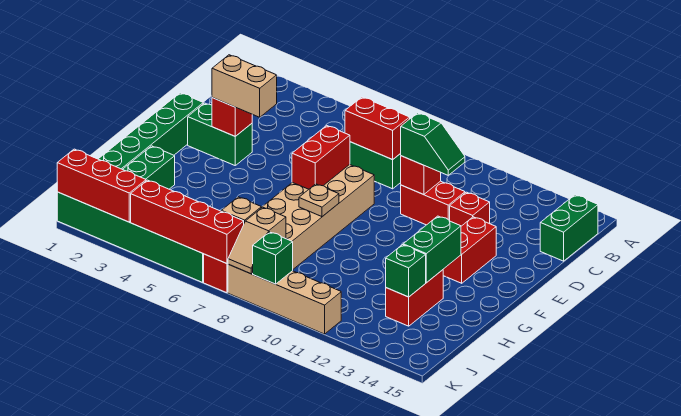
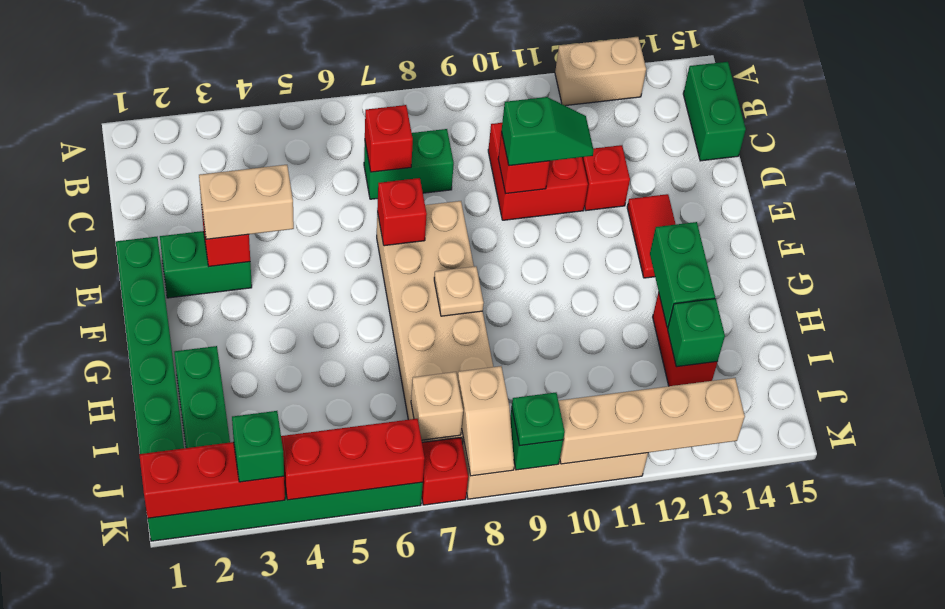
none -> tan brick A12:A13 level 1
red brick C7:C8 level 2 -> red brick C7 level 2
red brick D10:D11 level 1 -> red brick C10:D11 level 1
red brick E7:F7 level 2 -> red brick E7 level 2
red brick E13:F13 level 1 -> red tile E13:F13 level 1
none -> green brick K3 level 3
red brick K4:K7 level 2 -> red brick K4:K6 level 2
none -> green plate K9 level 3
none -> tan brick K10:K13 level 2

